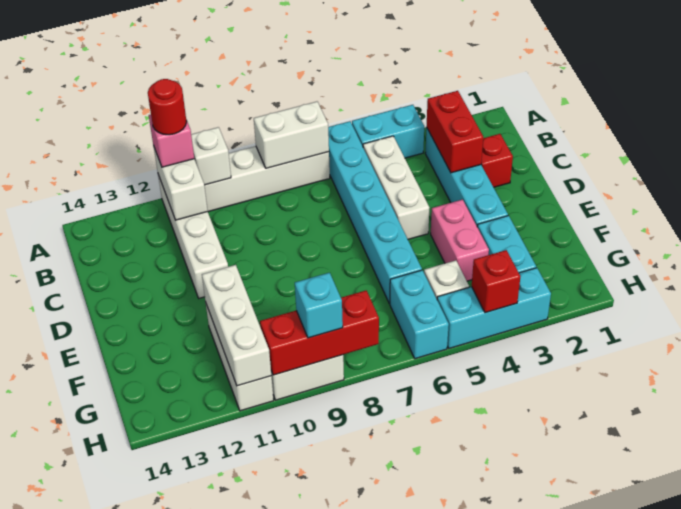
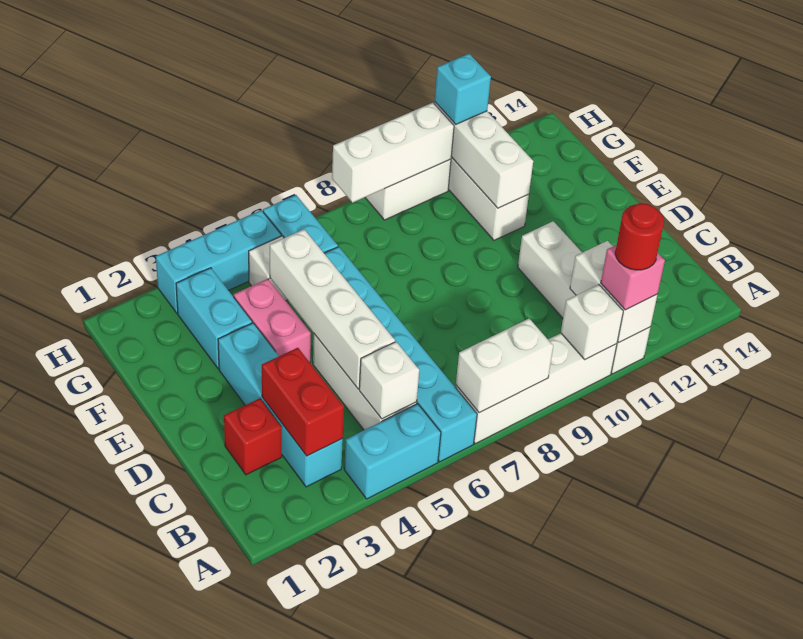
none -> white brick B5 level 2
none -> white brick C5:F5 level 2
red brick H4 level 2 -> none
red brick H8:H10 level 2 -> white brick H8:H10 level 2
cyan brick H9 level 3 -> cyan brick H11 level 3

